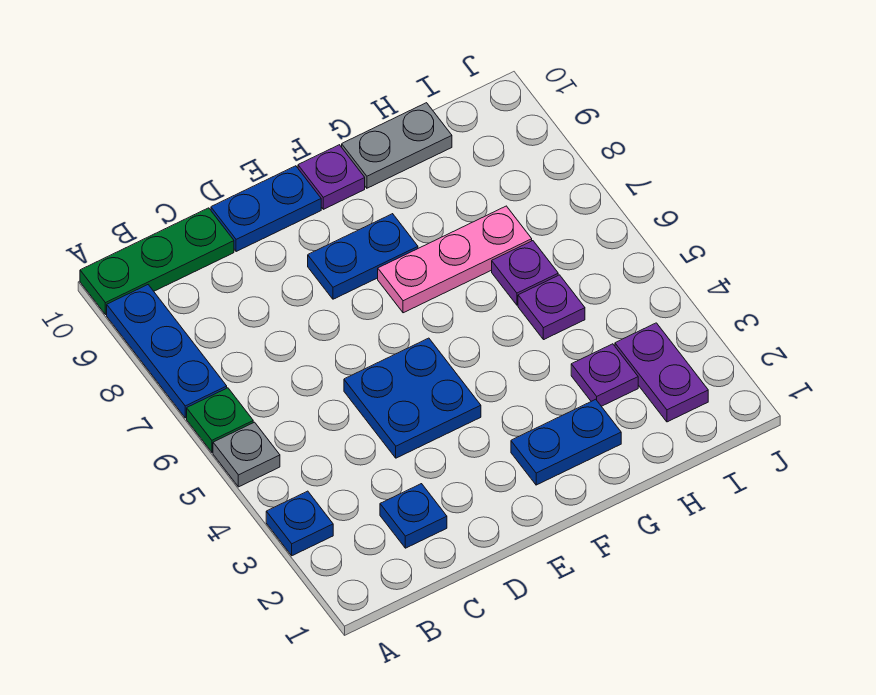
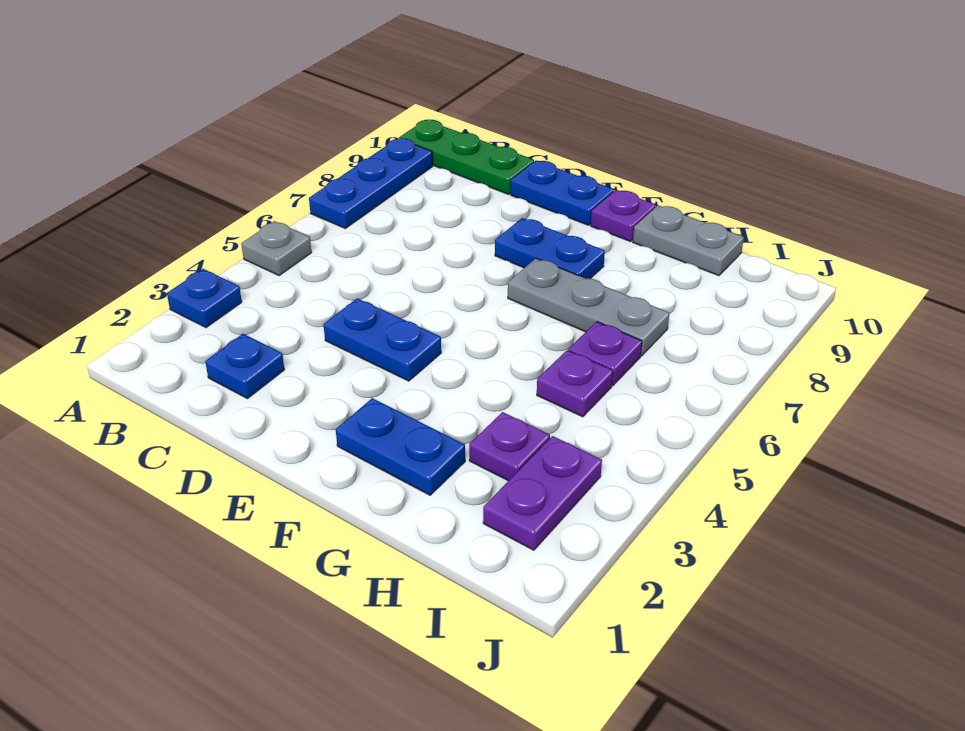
green plate A6 level 1 -> none
blue plate D4:E5 level 1 -> blue plate D4:E4 level 1
pink plate F7:H7 level 1 -> grey plate F7:H7 level 1

